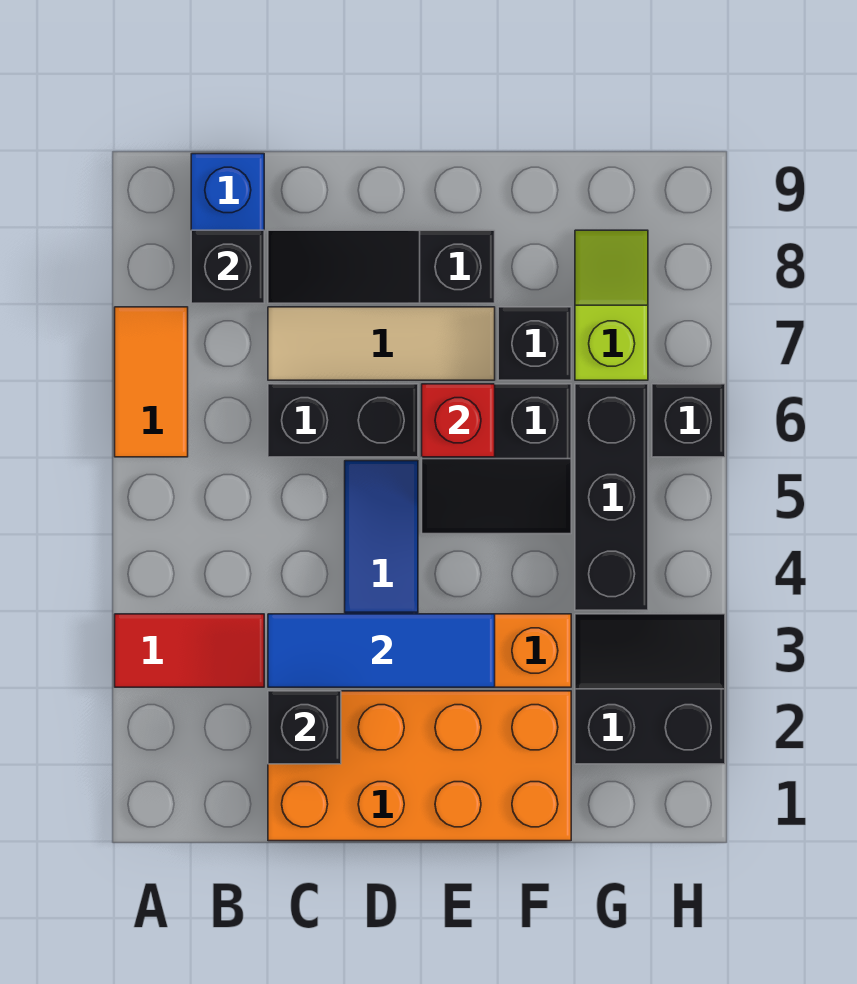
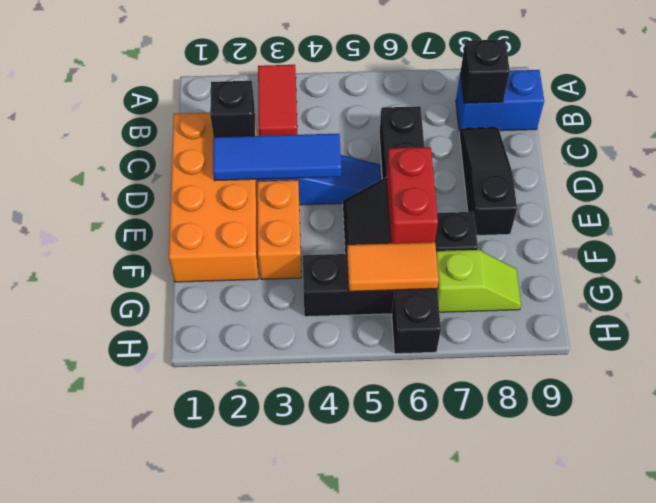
orange tile A6:A7 level 1 -> orange tile G5:G6 level 2
blue tile C3:E3 level 2 -> blue tile D2:D4 level 2
tan tile C7:E7 level 1 -> none
red brick E6 level 2 -> red brick E6:F6 level 2
black slope G2:H3 level 1 top 2 -> none

